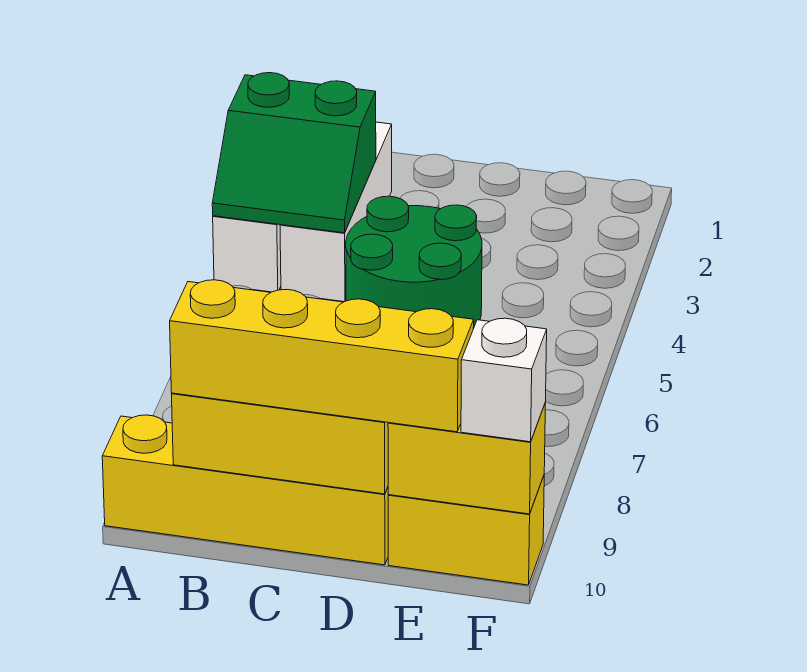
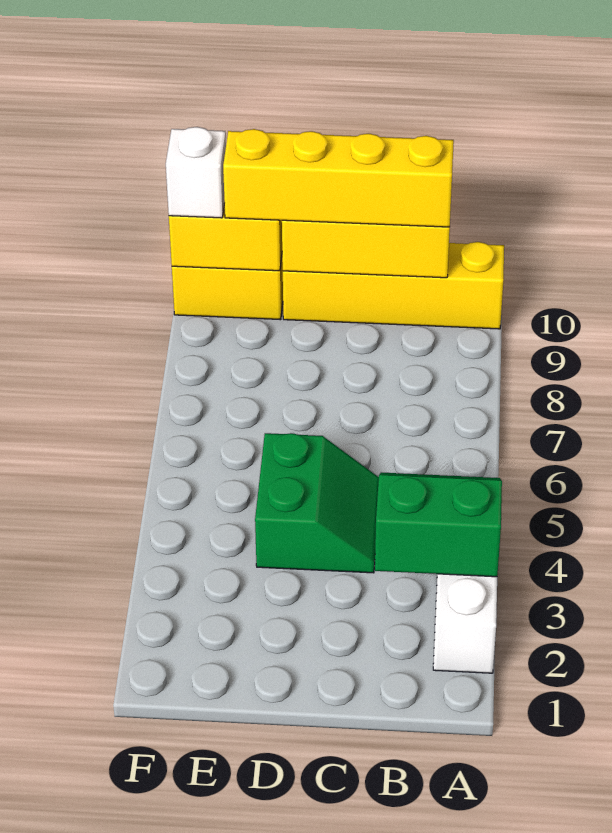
white brick B2:B4 level 1 -> none
green round brick C4:D5 level 1 -> green slope C4:D5 level 1 top D

